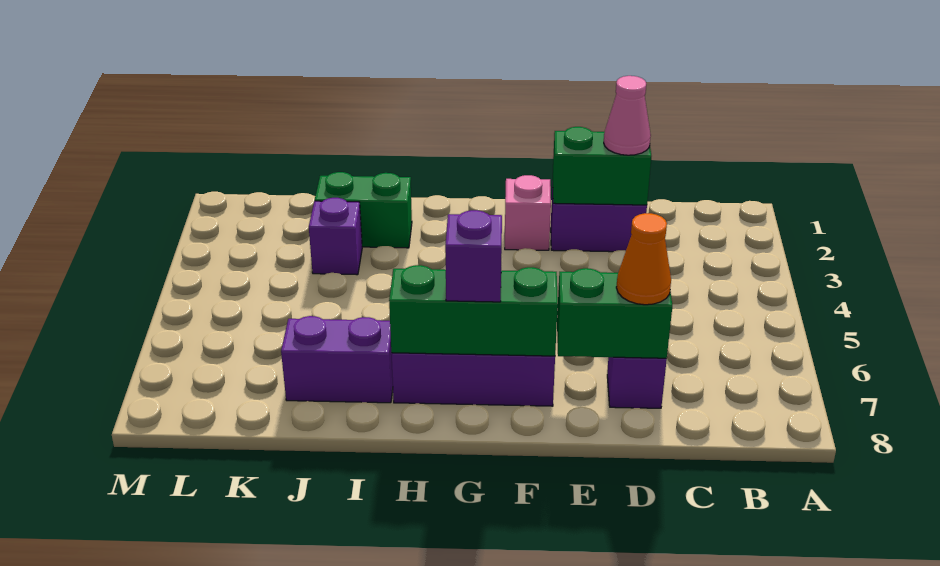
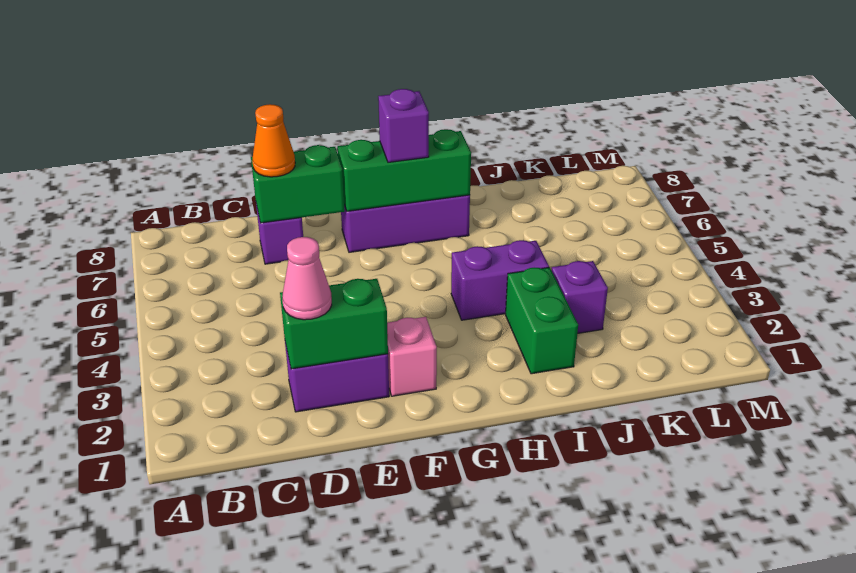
green brick I2:J2 level 1 -> green brick I2:I3 level 1
purple brick I7:J7 level 1 -> purple brick H4:I4 level 1

